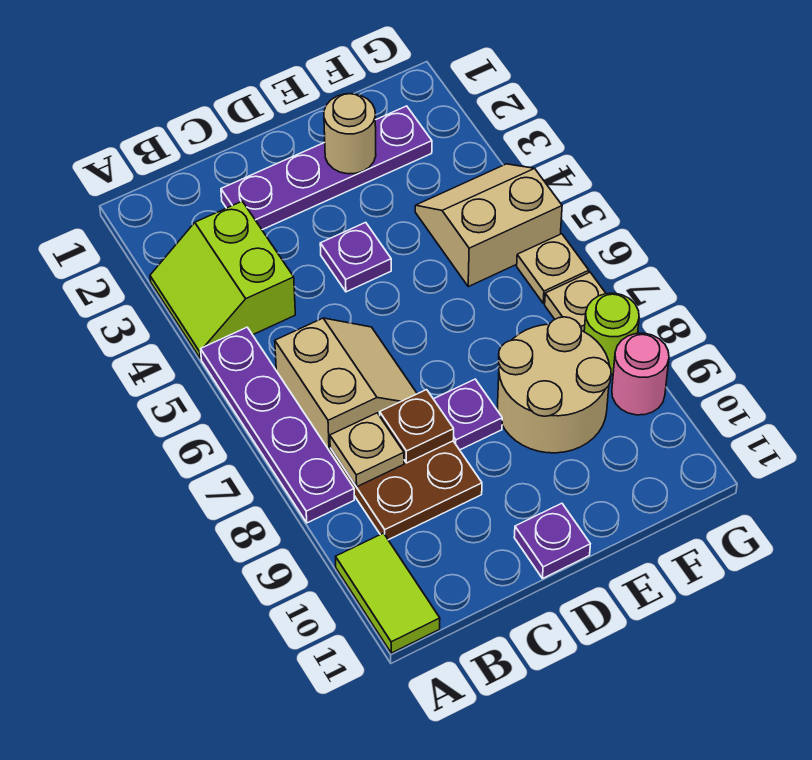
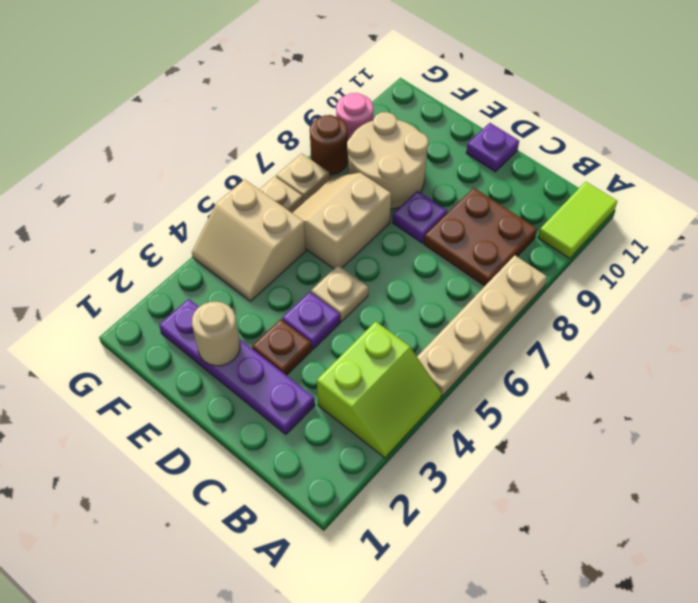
purple plate A5:A8 level 1 -> tan plate A5:A8 level 1
tan slope B6:C7 level 1 top B -> tan slope E6:F7 level 1 top E
tan plate B8 level 2 -> tan plate D5 level 1
brown plate C8 level 2 -> brown plate D3 level 1
lime round brick G8 level 1 -> brown round brick G8 level 1

